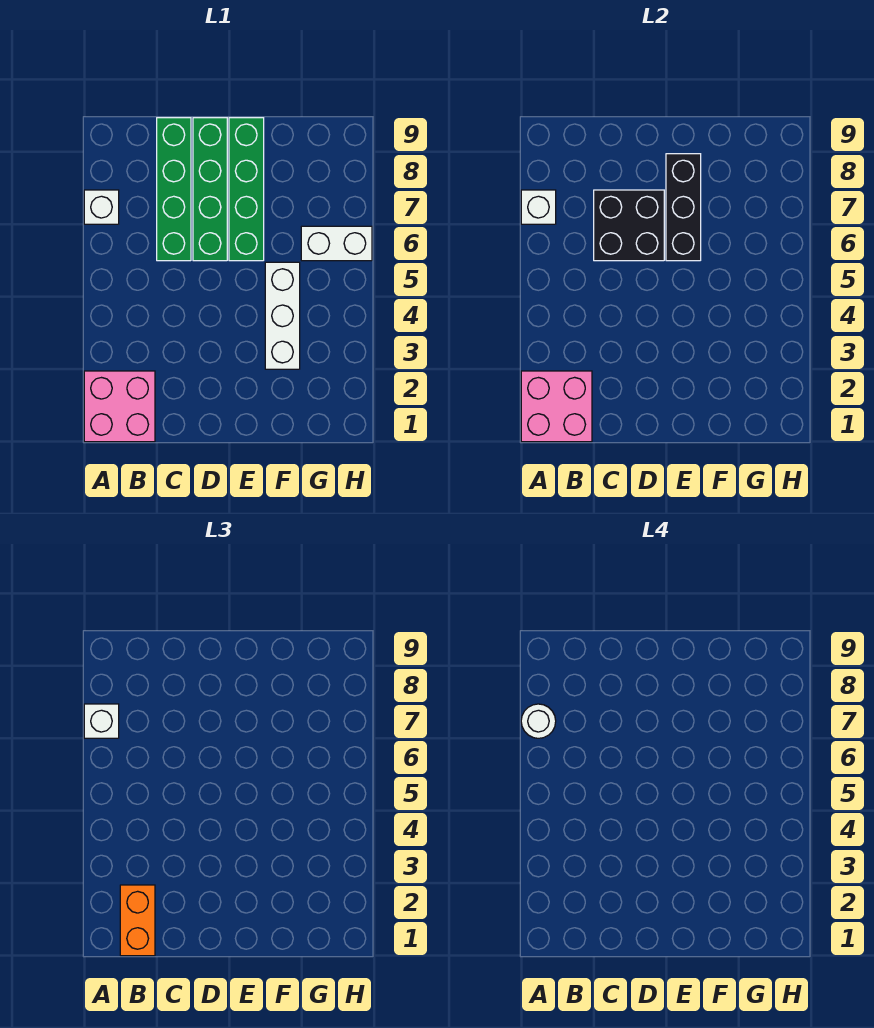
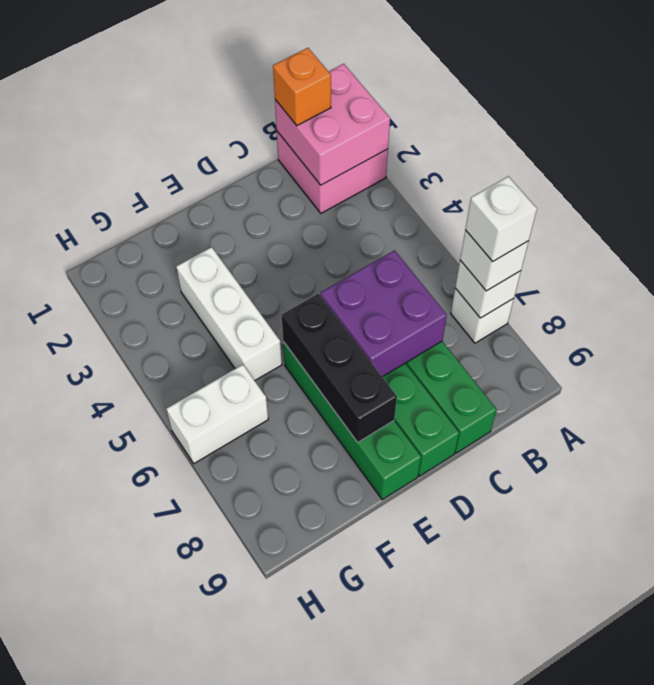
white round brick A7 level 4 -> white brick A7 level 4
orange brick B1:B2 level 3 -> orange brick B1 level 3
black brick C6:D7 level 2 -> purple brick C6:D7 level 2

